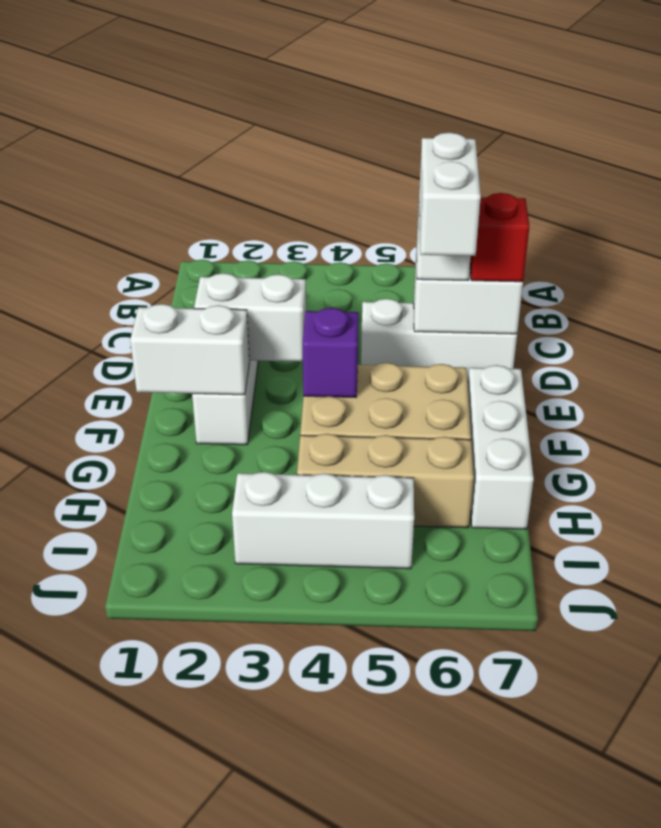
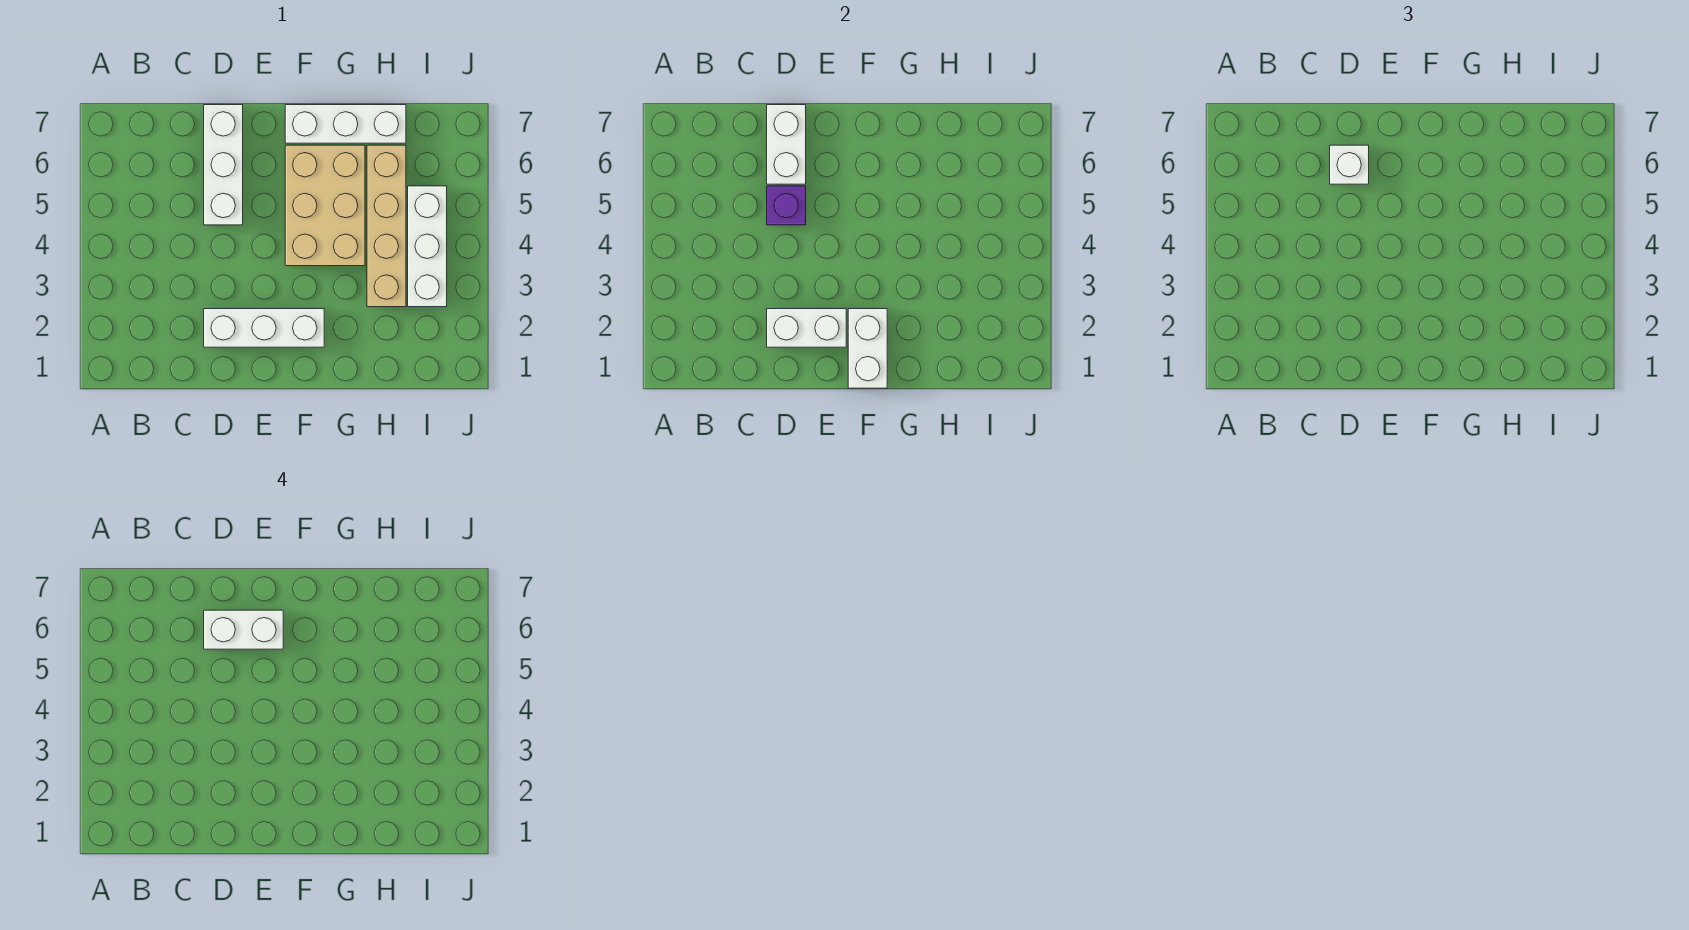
red brick D7 level 3 -> none
white brick E2:E3 level 2 -> white brick D2:E2 level 2
purple brick F4 level 2 -> purple brick D5 level 2
tan brick H4:H6 level 1 -> tan brick H3:H6 level 1

